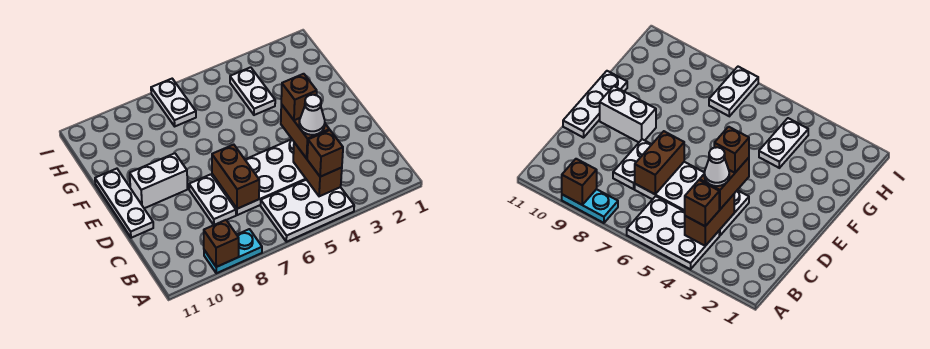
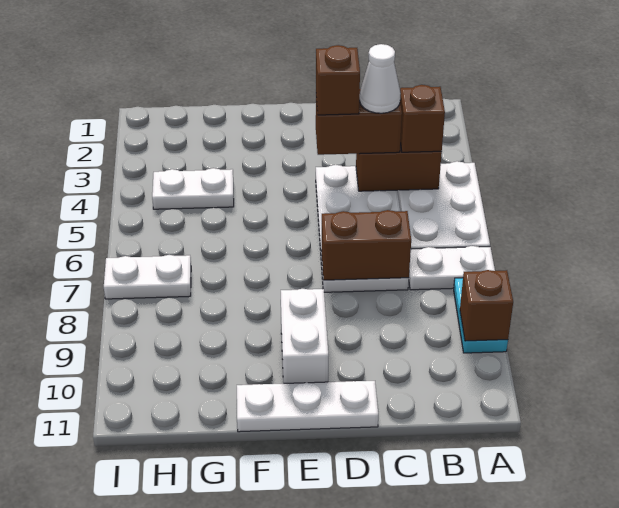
white plate C8:D8 level 1 -> white plate A7:B7 level 1

